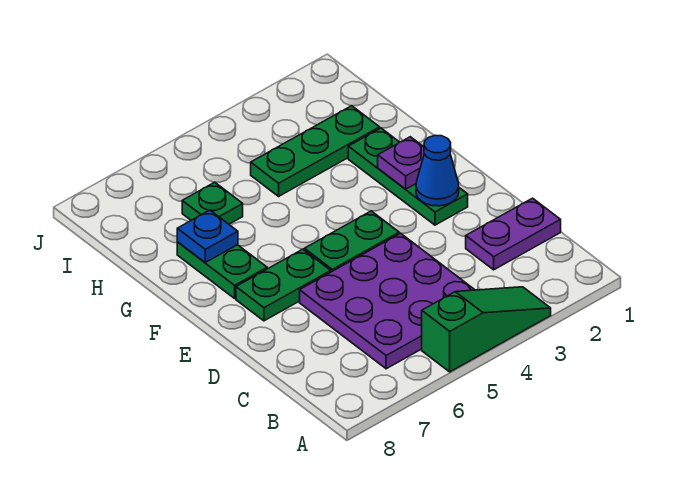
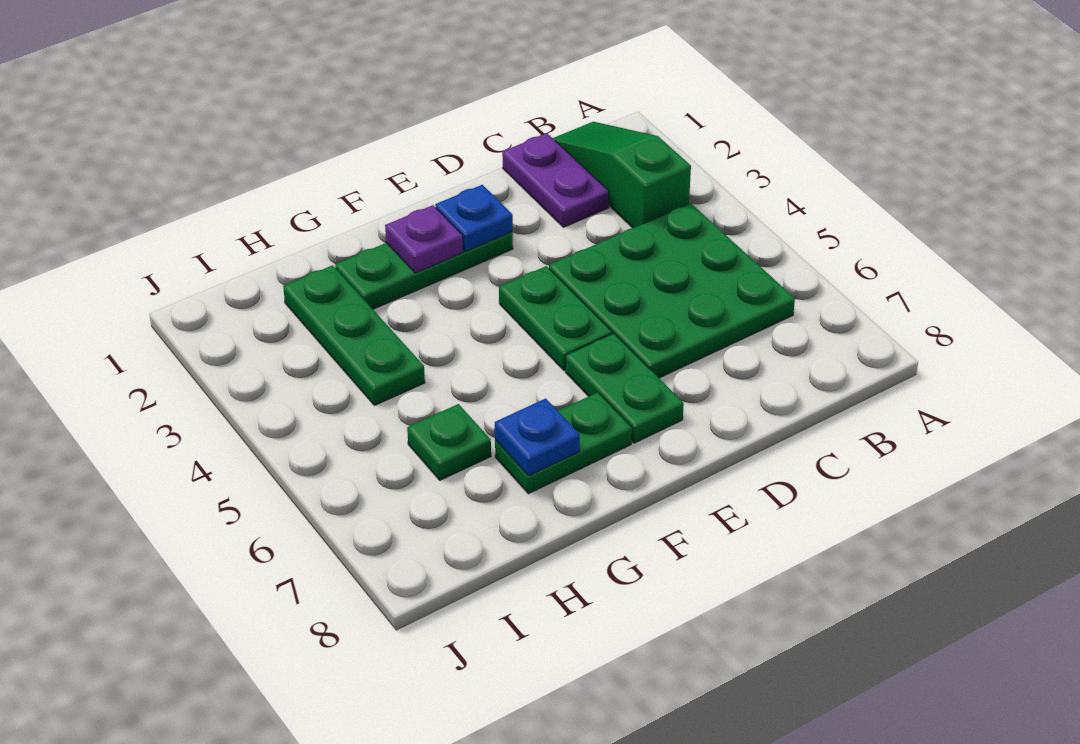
green slope A3:A5 level 1 top 5 -> green slope B1:B3 level 1 top 3
purple plate B4:D6 level 1 -> green plate B4:D6 level 1
blue cone E2 level 2 -> blue plate E2 level 2

